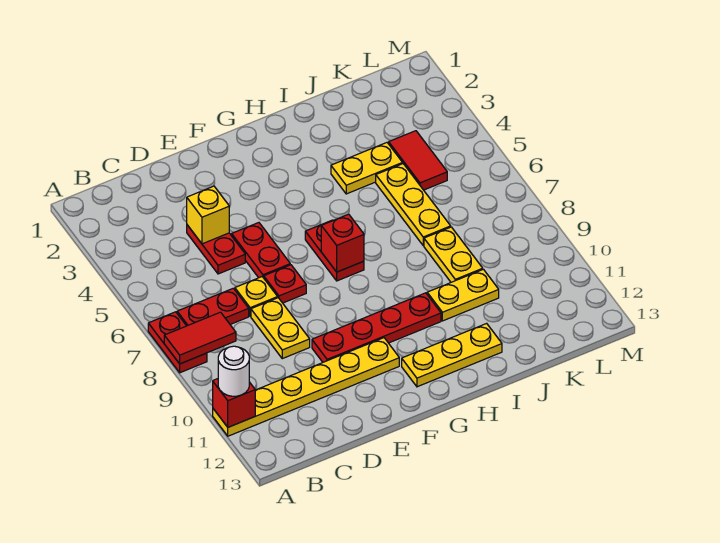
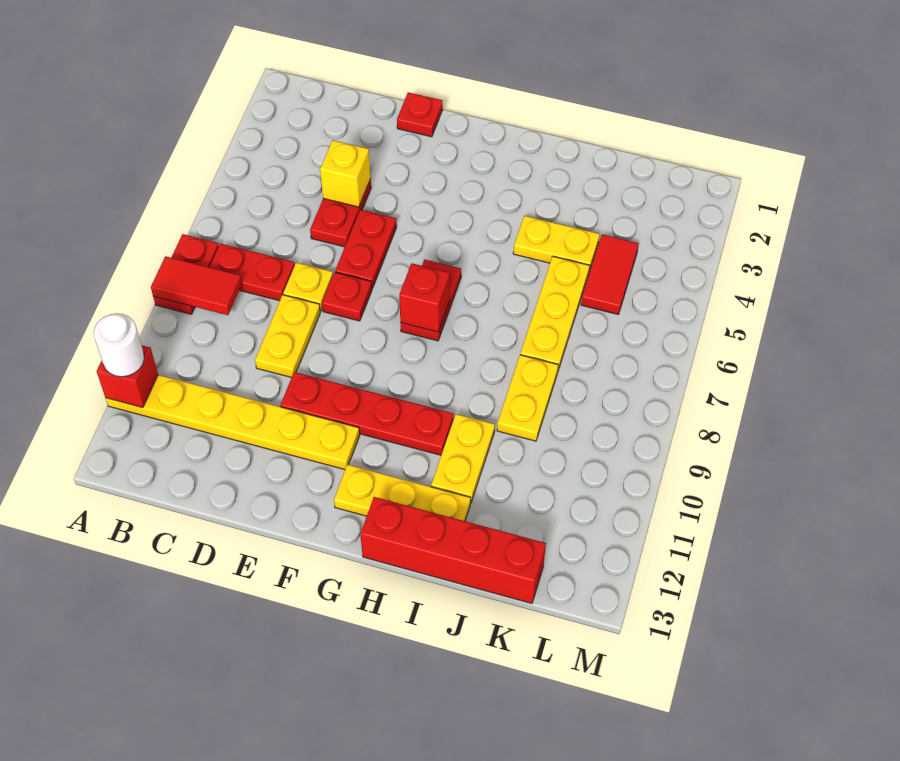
none -> red plate E1 level 1
none -> red brick H13:K13 level 1
yellow plate I10:J10 level 1 -> yellow plate I10:I11 level 1

